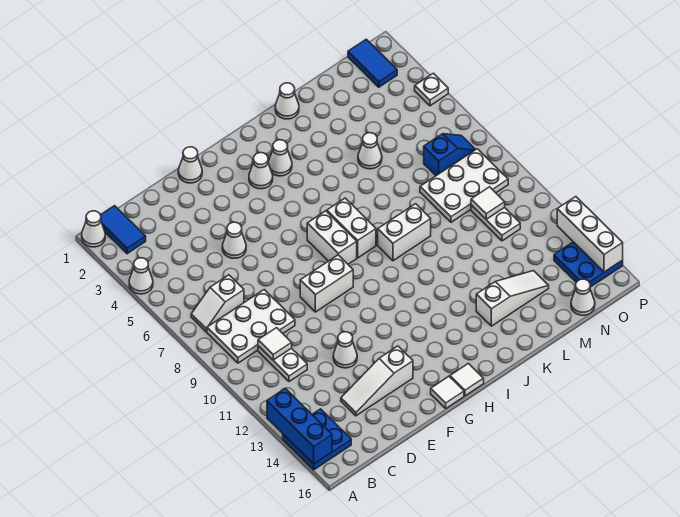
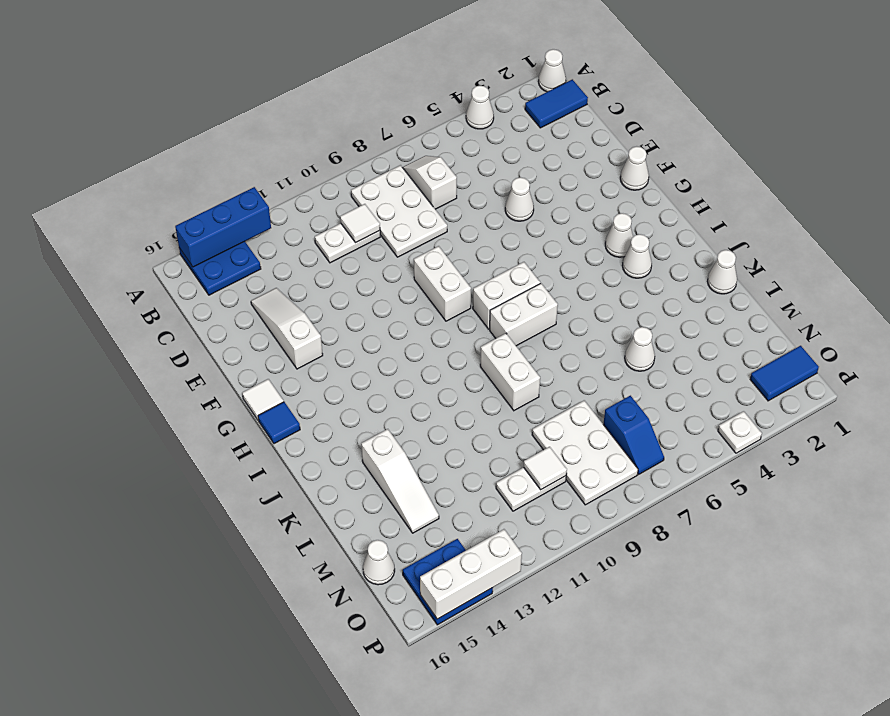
white cone E12 level 1 -> none
white tile H16 level 1 -> blue tile H16 level 1

